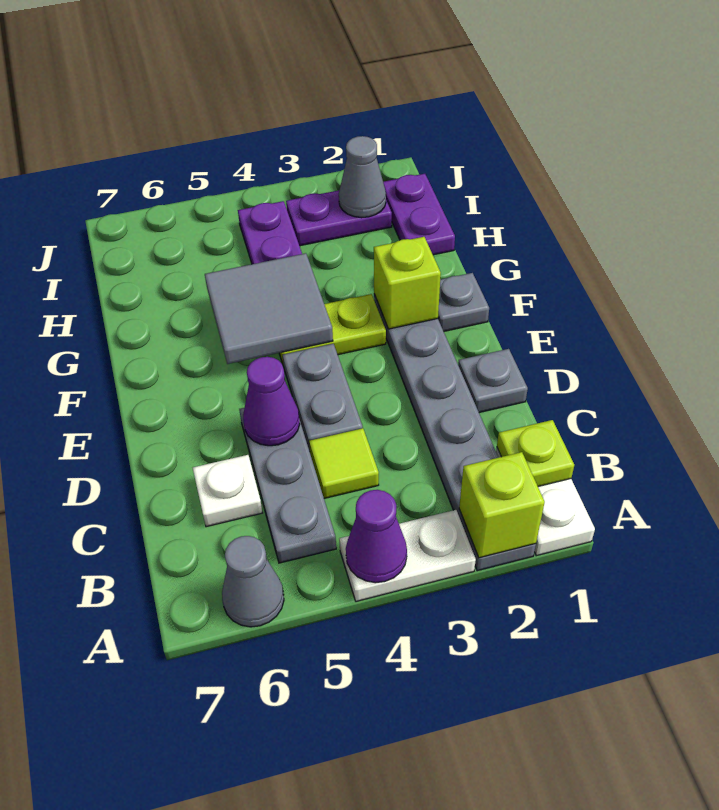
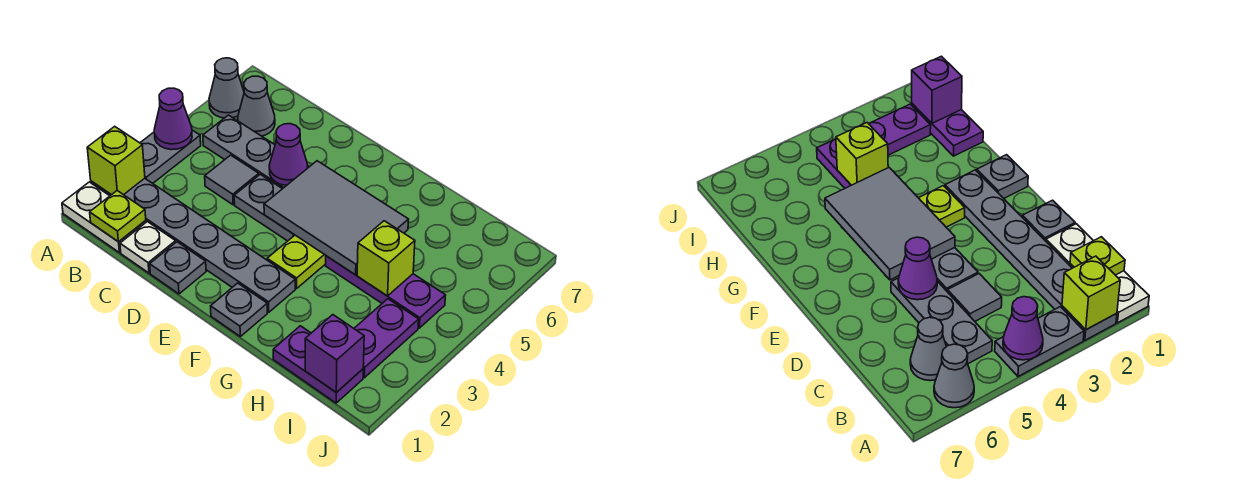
white plate A3:A4 level 1 -> grey plate A3:A4 level 1
lime tile C4 level 1 -> grey tile C4 level 1
white plate C6 level 1 -> white plate C1 level 1
lime brick F2 level 2 -> lime brick H4 level 2
grey tile F4:G5 level 2 -> grey tile E4:G5 level 2
none -> purple brick I1 level 2
grey cone I2 level 2 -> grey cone B6 level 1

